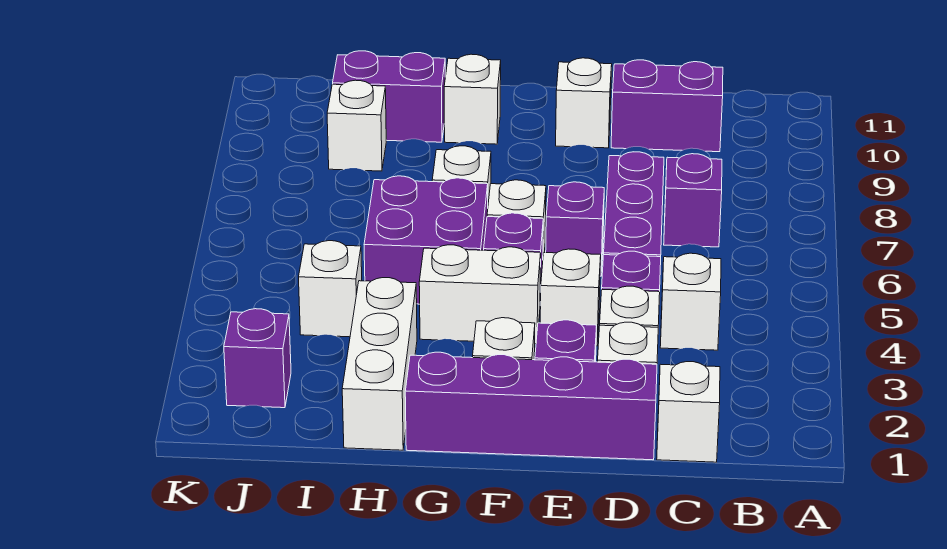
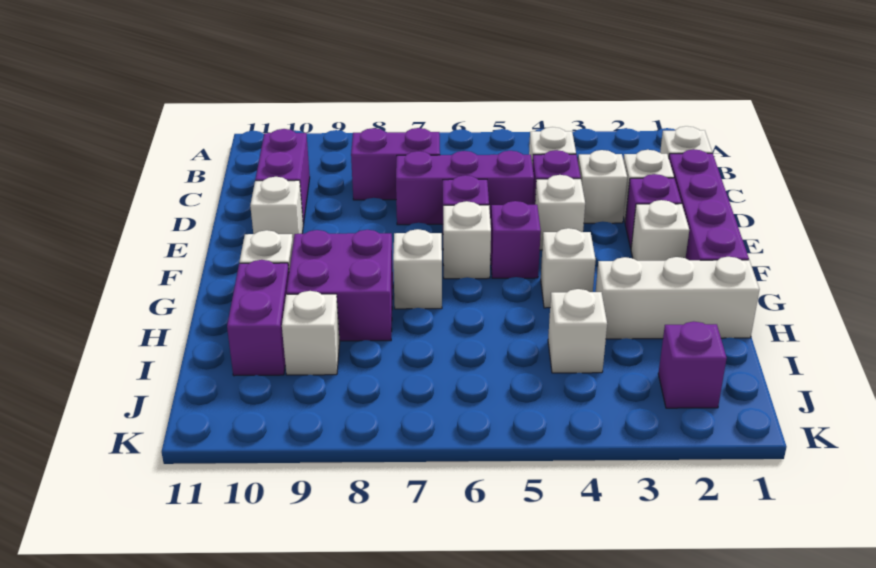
purple brick C7 level 1 -> purple brick C7:C8 level 1
white brick F4:G4 level 1 -> white brick G4 level 1
purple brick G5:H6 level 1 -> purple brick G8:H9 level 1

